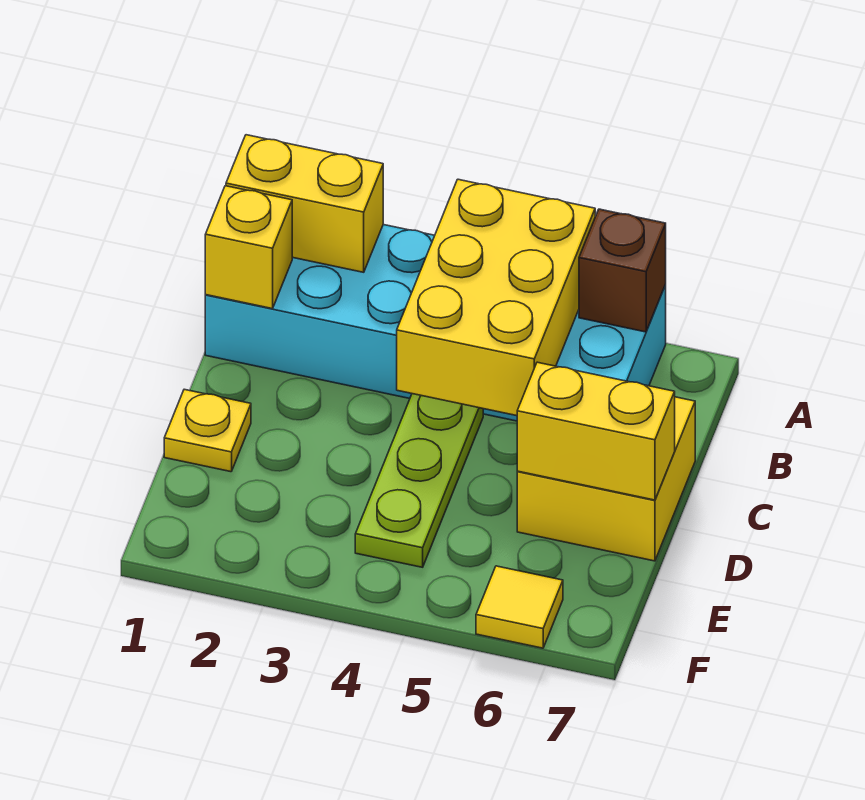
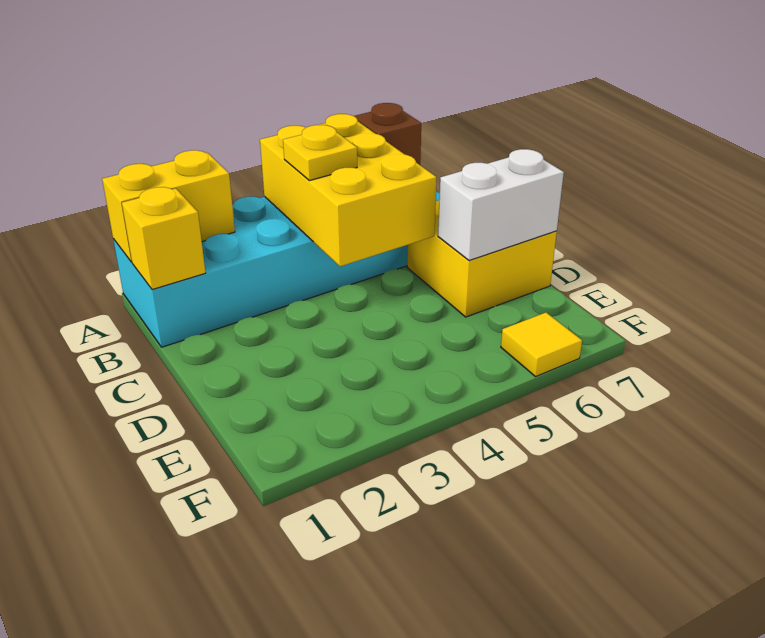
lime plate C4:E4 level 1 -> none
yellow plate D1 level 1 -> yellow plate B4 level 3
yellow brick D6:D7 level 2 -> white brick D6:D7 level 2

